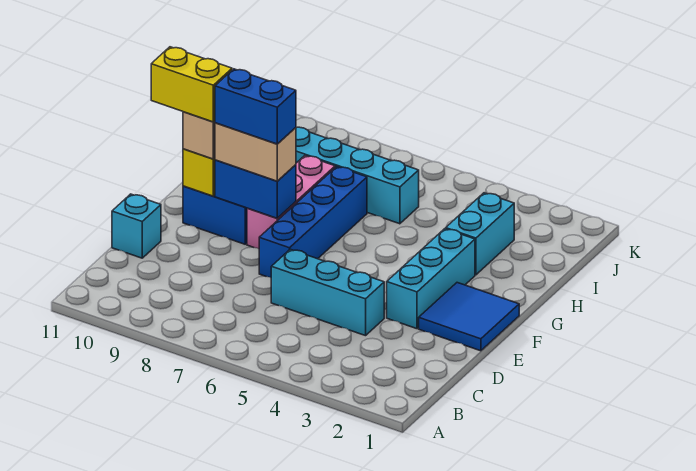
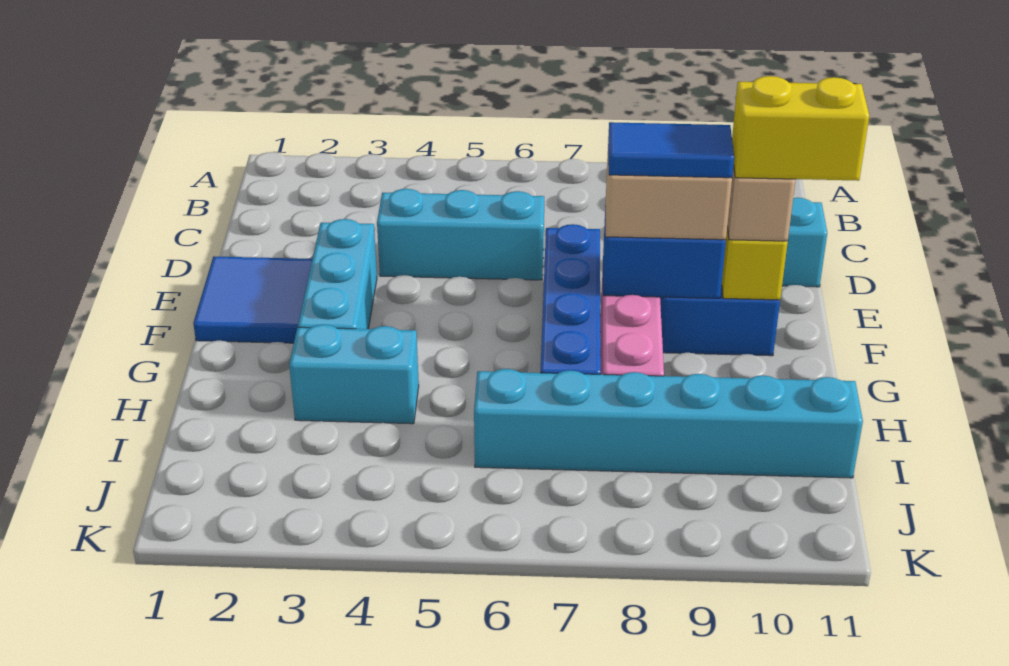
blue brick F8:F9 level 4 -> blue tile F8:F9 level 4
cyan brick H3:I3 level 1 -> cyan brick H3:H4 level 1

